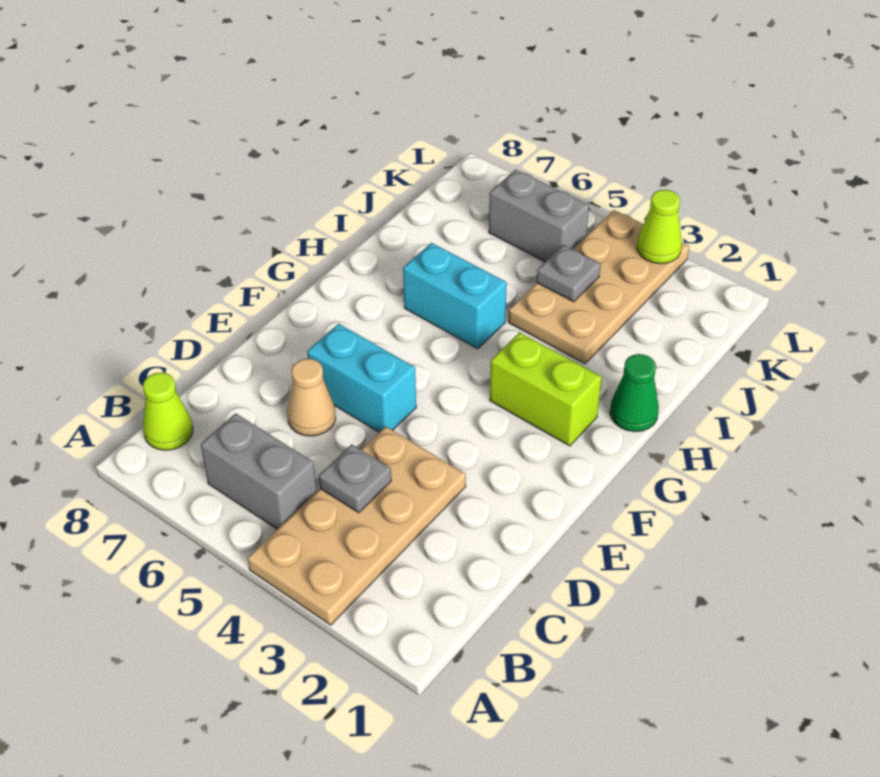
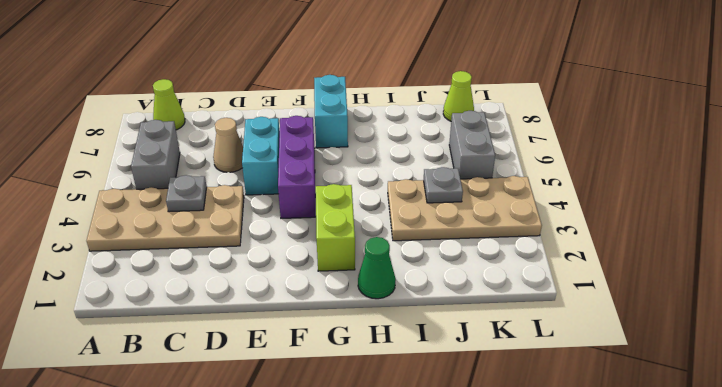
none -> purple brick F4:F6 level 1
cyan brick H5:H6 level 1 -> cyan brick G7:G8 level 1
lime cone L3 level 2 -> lime cone K8 level 1

